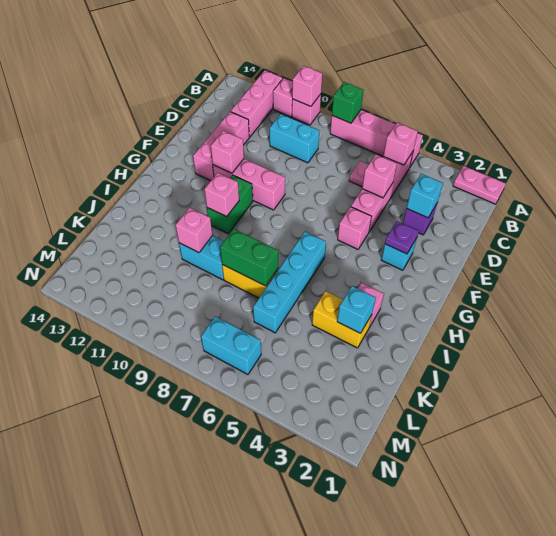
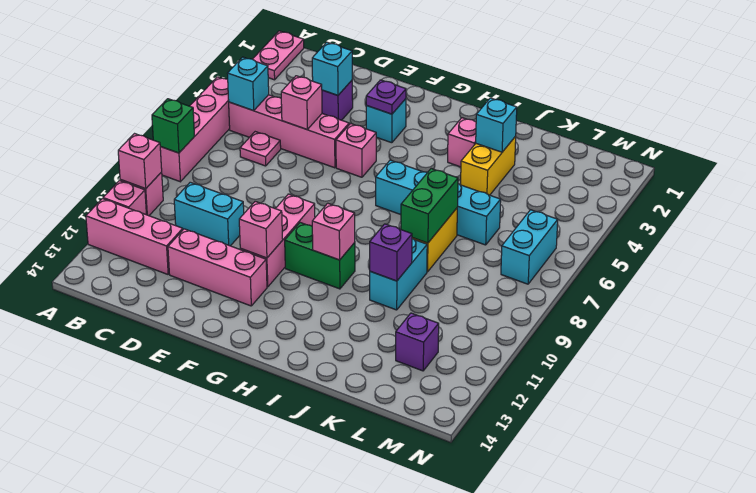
pink brick B5 level 2 -> cyan brick B5 level 2
cyan brick C9:C10 level 1 -> cyan brick C10:D10 level 1
pink brick J10 level 2 -> purple brick J10 level 2
none -> purple brick L12 level 1

